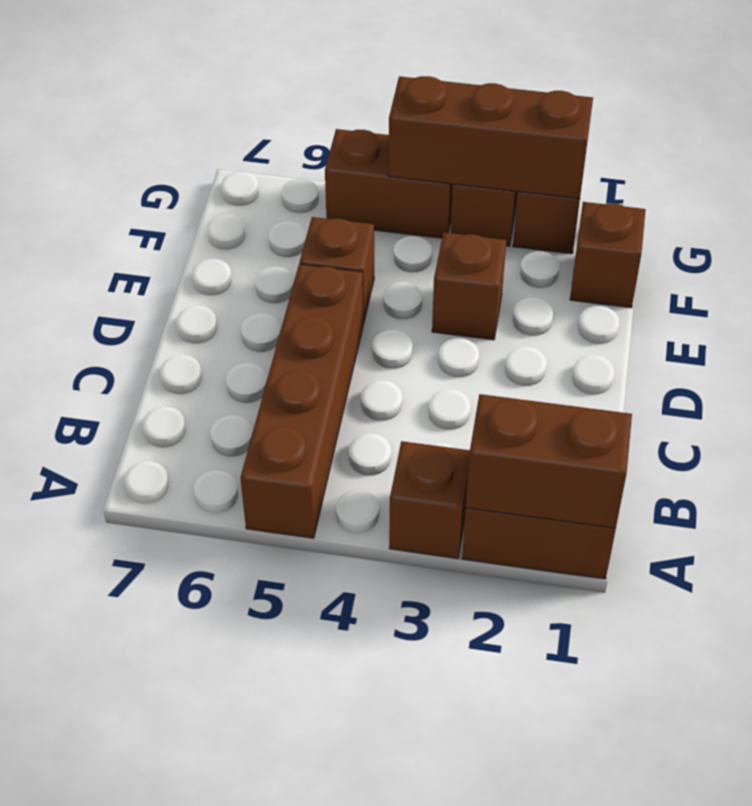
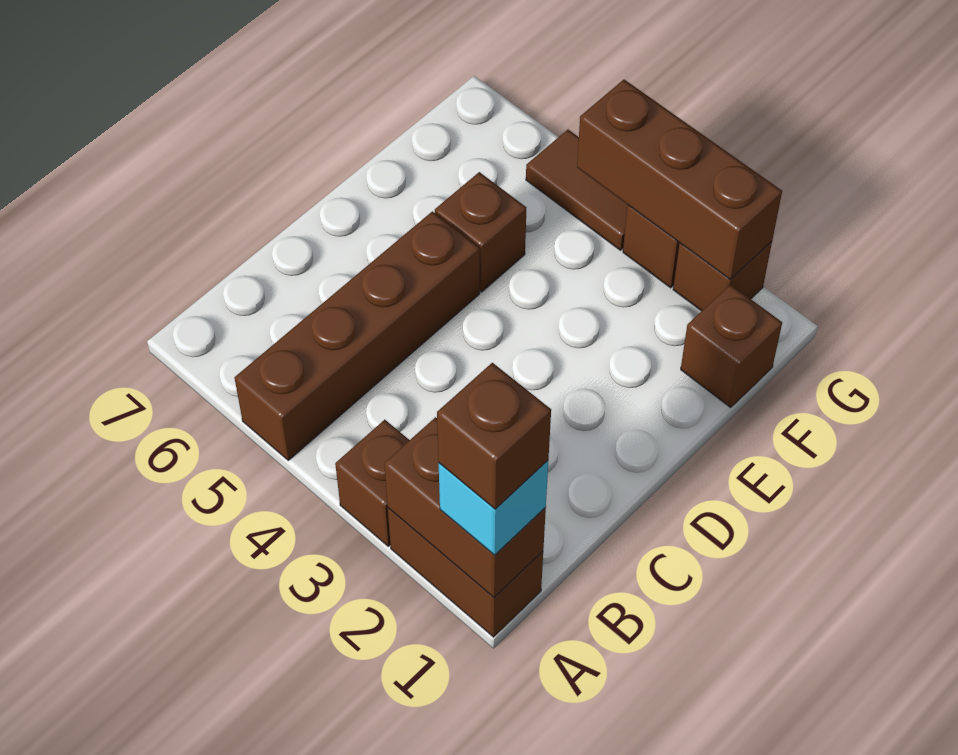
none -> cyan brick A1 level 3
brown brick E3 level 1 -> brown brick A1 level 4
brown brick G4:G5 level 1 -> brown tile G4:G5 level 1

